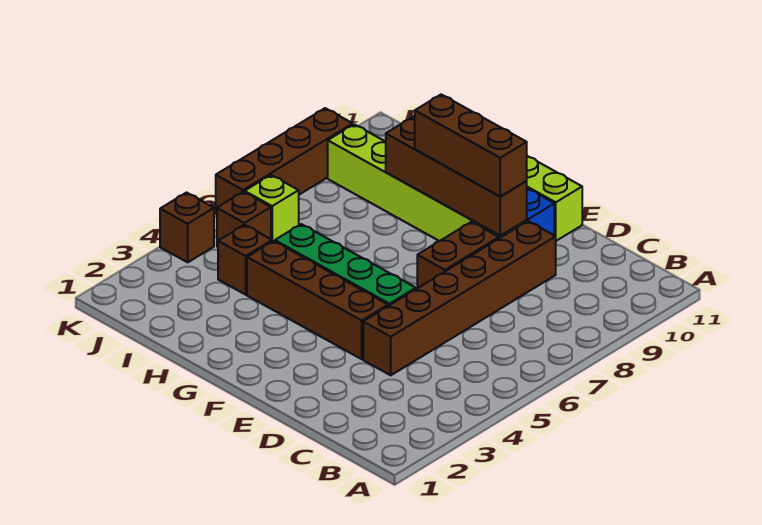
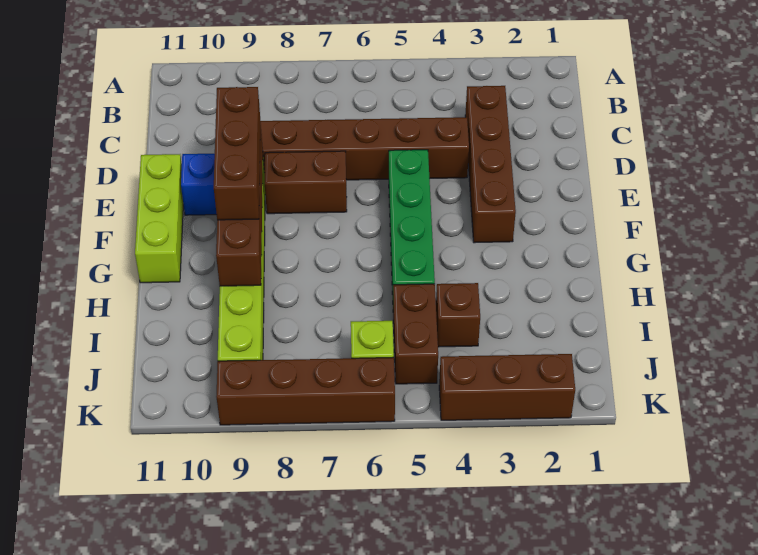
brown brick E4:H4 level 1 -> brown brick C3:F3 level 1
brown brick J5 level 1 -> brown brick I5:J5 level 1
brown brick K4 level 1 -> brown brick K2:K4 level 1

